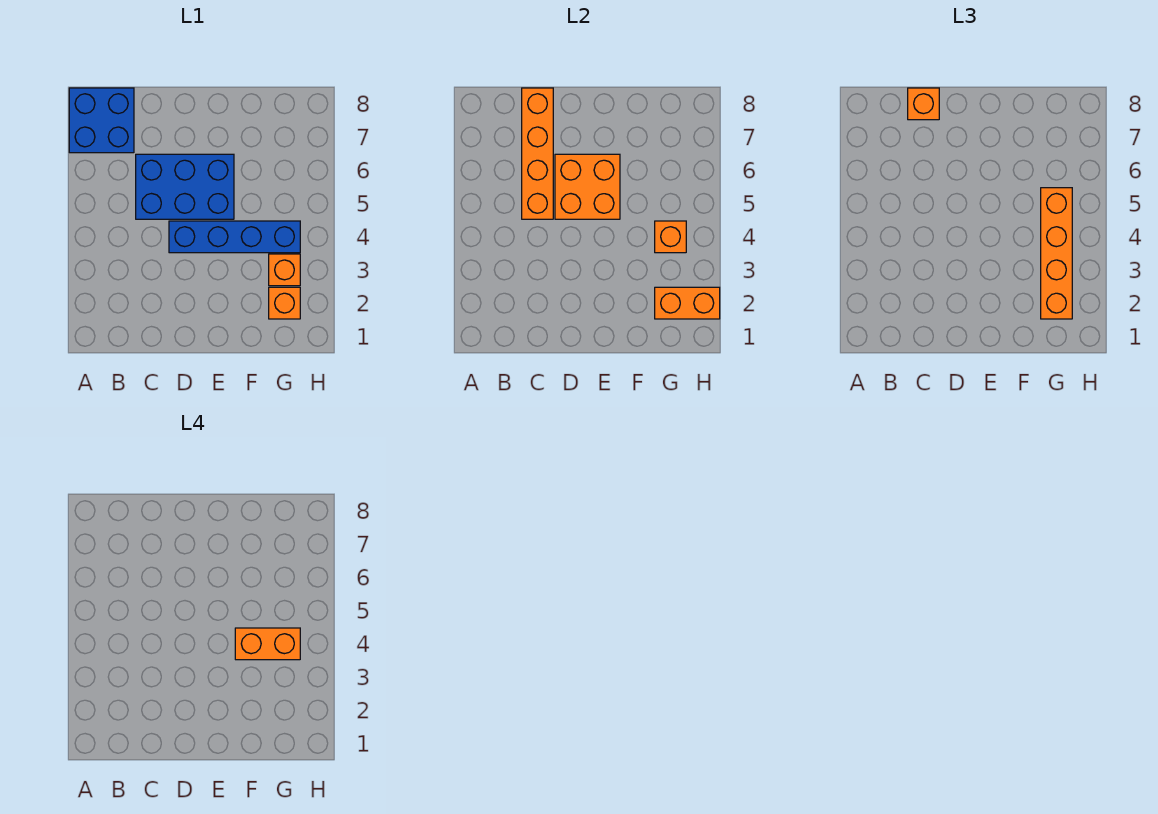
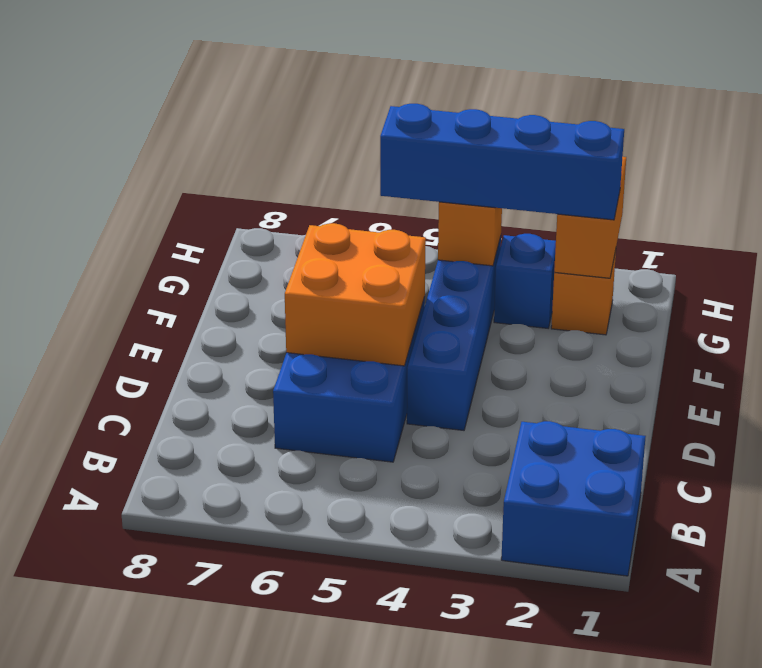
blue brick A7:B8 level 1 -> blue brick A1:B2 level 1
orange brick C5:C8 level 2 -> none
orange brick C8 level 3 -> none
orange brick F4:G4 level 4 -> none
orange brick G2:G5 level 3 -> blue brick G2:G5 level 3
orange brick G3 level 1 -> blue brick G3 level 1

